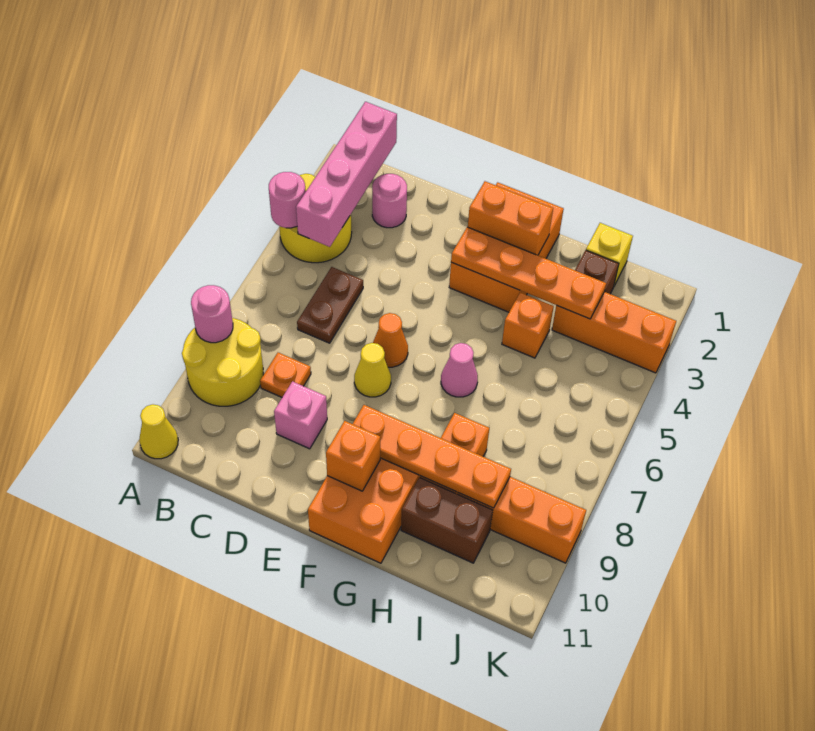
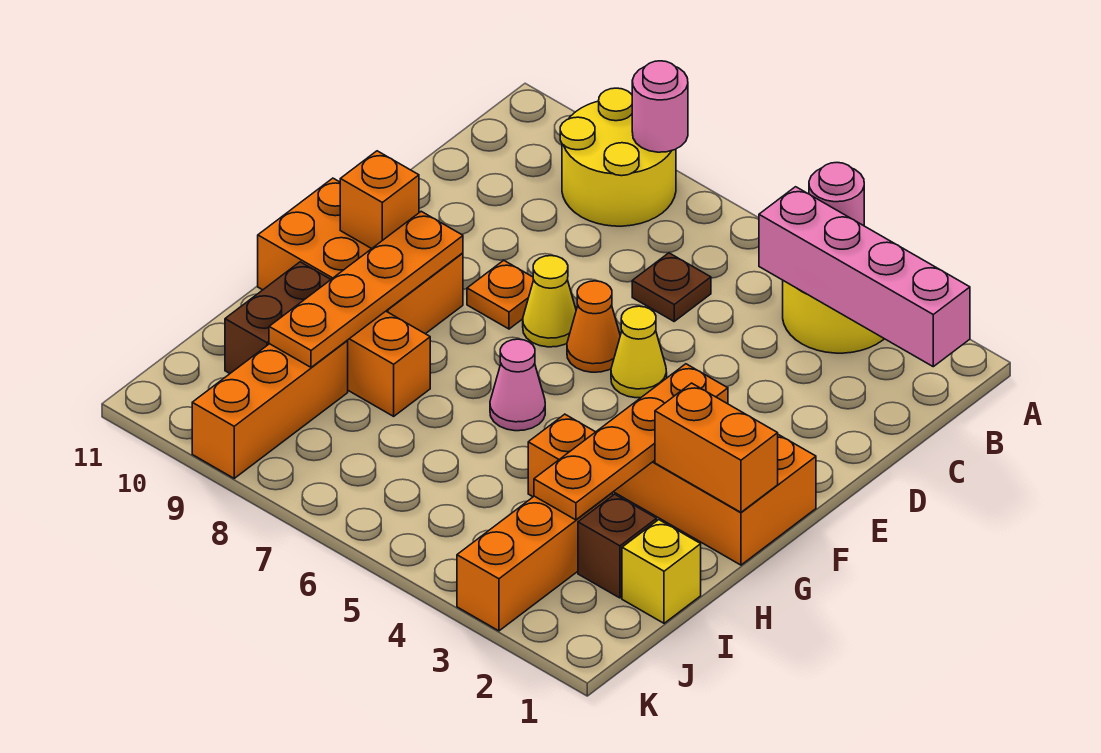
yellow cone A11 level 1 -> yellow cone E5 level 1
pink round brick C2 level 1 -> none
brown plate C5:C6 level 1 -> brown plate C6 level 1
orange plate C8 level 1 -> orange plate E8 level 1
pink brick D9 level 1 -> none
orange brick F2:G2 level 2 -> orange brick G1:G2 level 2

